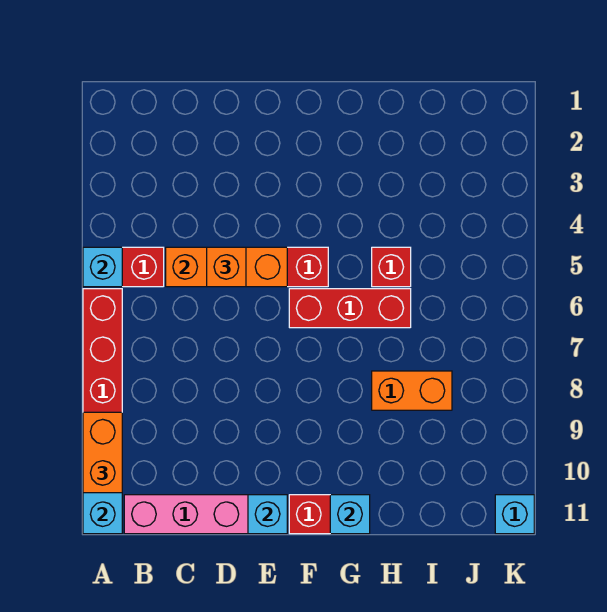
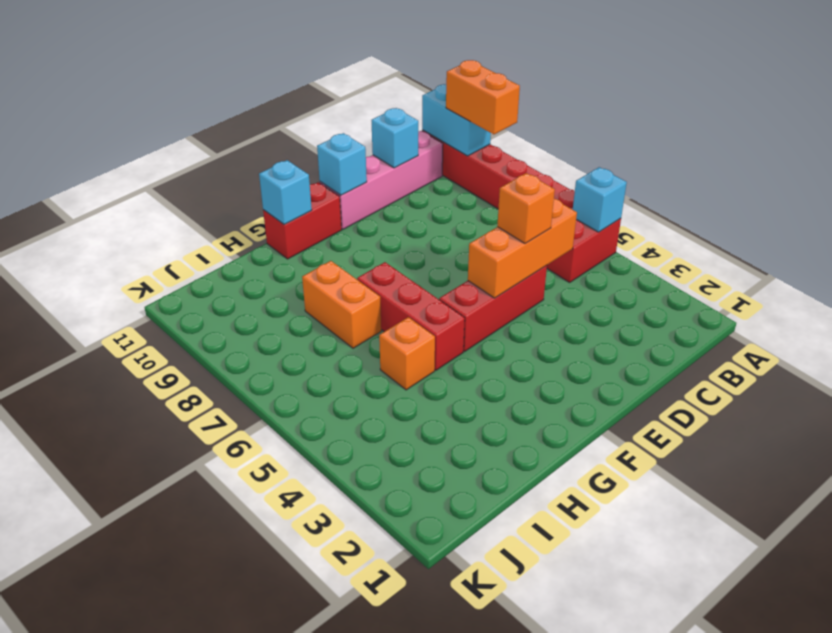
red brick F6:H6 level 1 -> red brick G5:G7 level 1
red brick H5 level 1 -> orange brick H5 level 1
orange brick H8:I8 level 1 -> orange brick H7:H8 level 1
cyan brick K11 level 1 -> cyan brick C11 level 2

